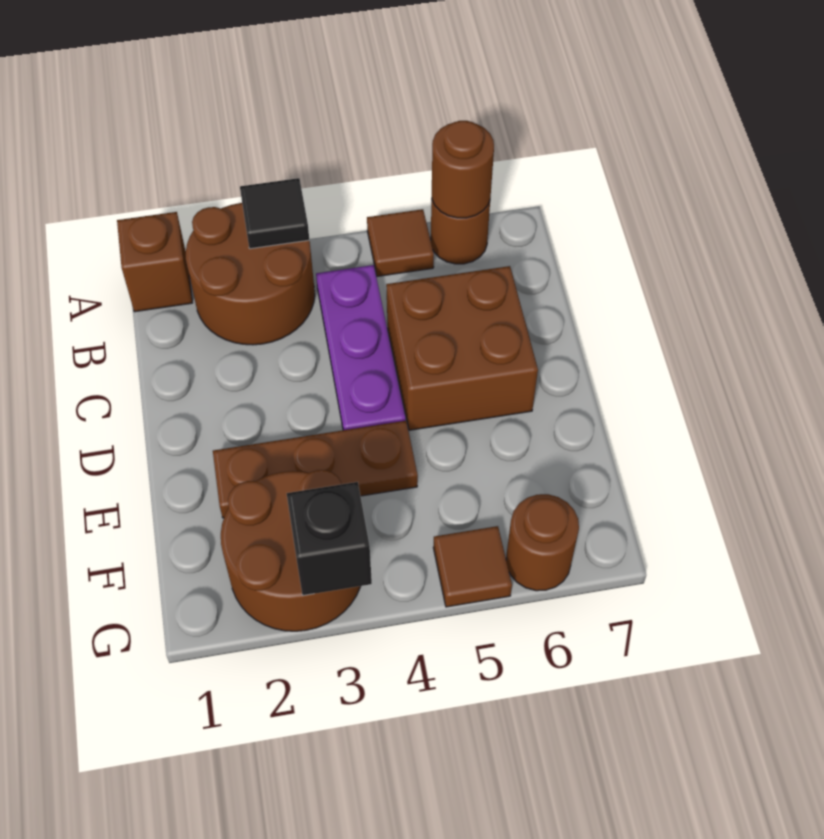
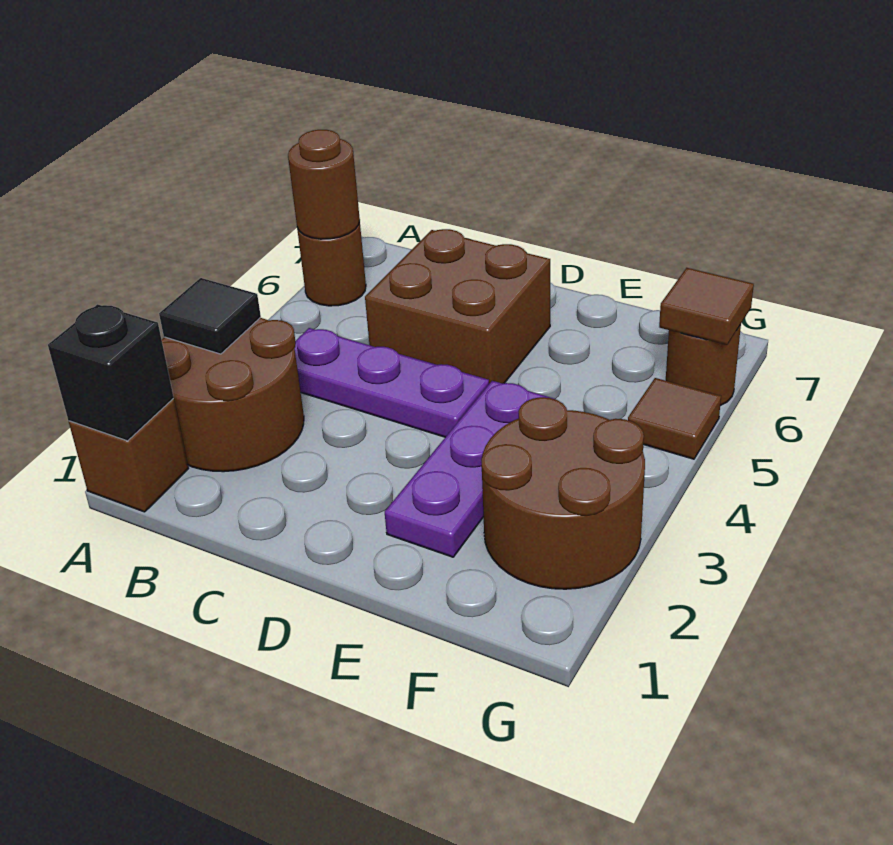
brown tile A5 level 1 -> brown tile G6 level 2
brown plate E2:E4 level 1 -> purple plate E2:E4 level 1
black brick G3 level 2 -> black brick A1 level 2

